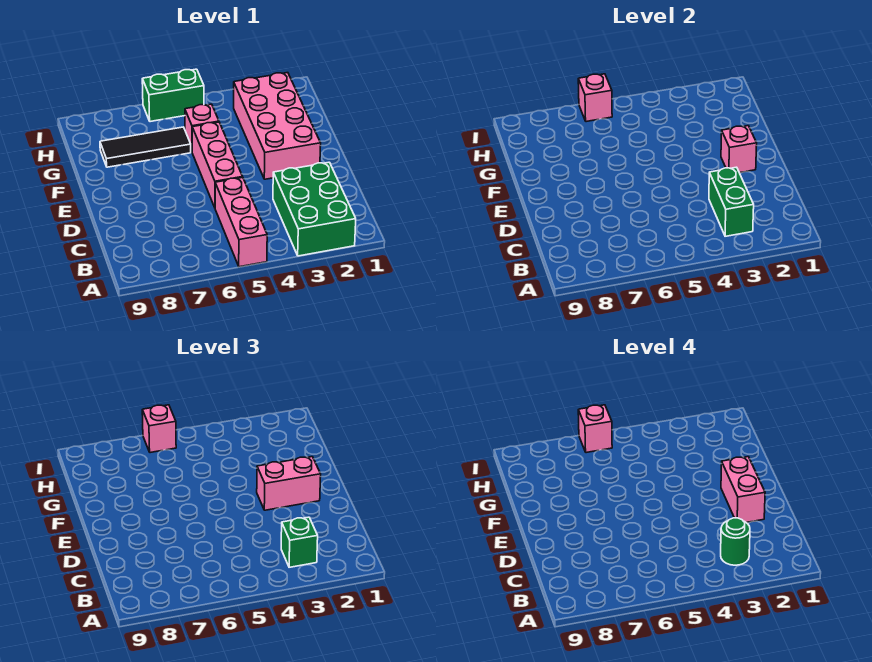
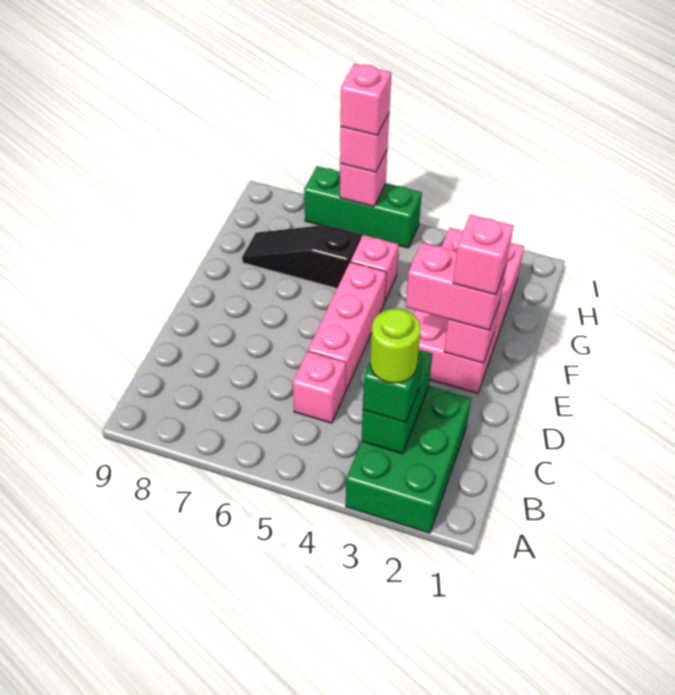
pink brick A5:C5 level 1 -> pink brick C5 level 1
green round brick B3 level 4 -> lime round brick B3 level 4
pink brick D2:E2 level 4 -> pink brick E2 level 4
black tile G6:G8 level 1 -> black slope G6:G8 level 1 top 6
green brick I5:I6 level 1 -> green brick I5:I7 level 1

